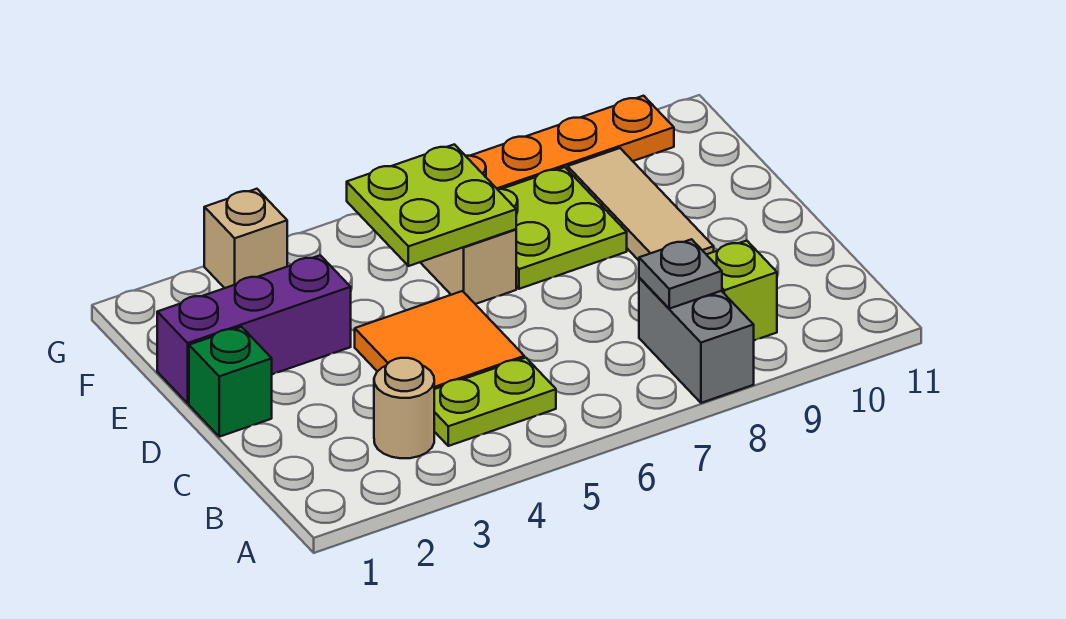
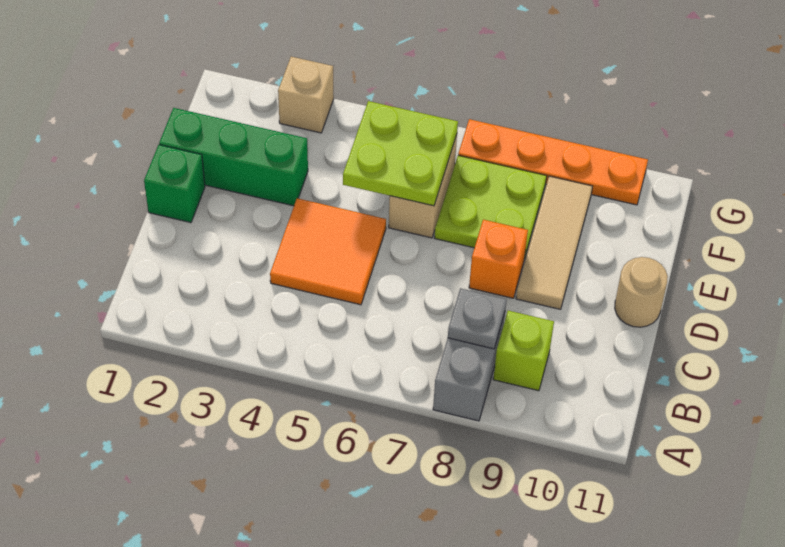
tan round brick B3 level 1 -> tan round brick D11 level 1
lime plate B4:B5 level 1 -> none
none -> orange brick D8 level 1
purple brick E1:E3 level 1 -> green brick E1:E3 level 1

